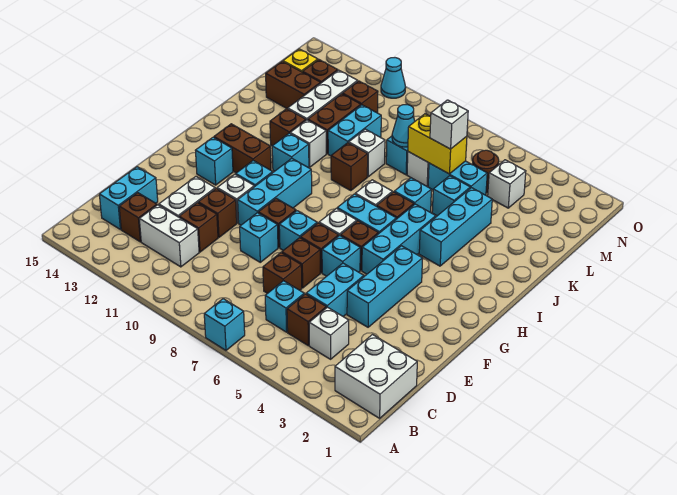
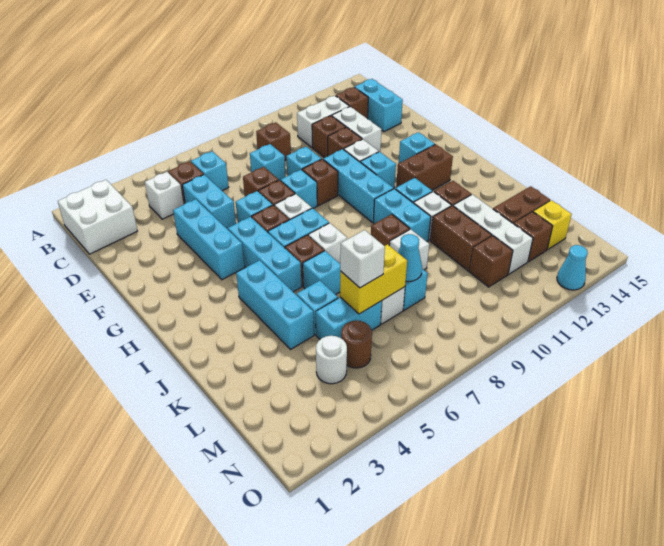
cyan brick A7 level 1 -> cyan brick D8 level 1
brown brick D7 level 1 -> brown brick C9 level 1
cyan brick K10:L10 level 1 -> cyan brick I10:J10 level 1
white brick M4 level 1 -> white round brick M4 level 1
cyan cone O11 level 1 -> cyan cone O13 level 1

